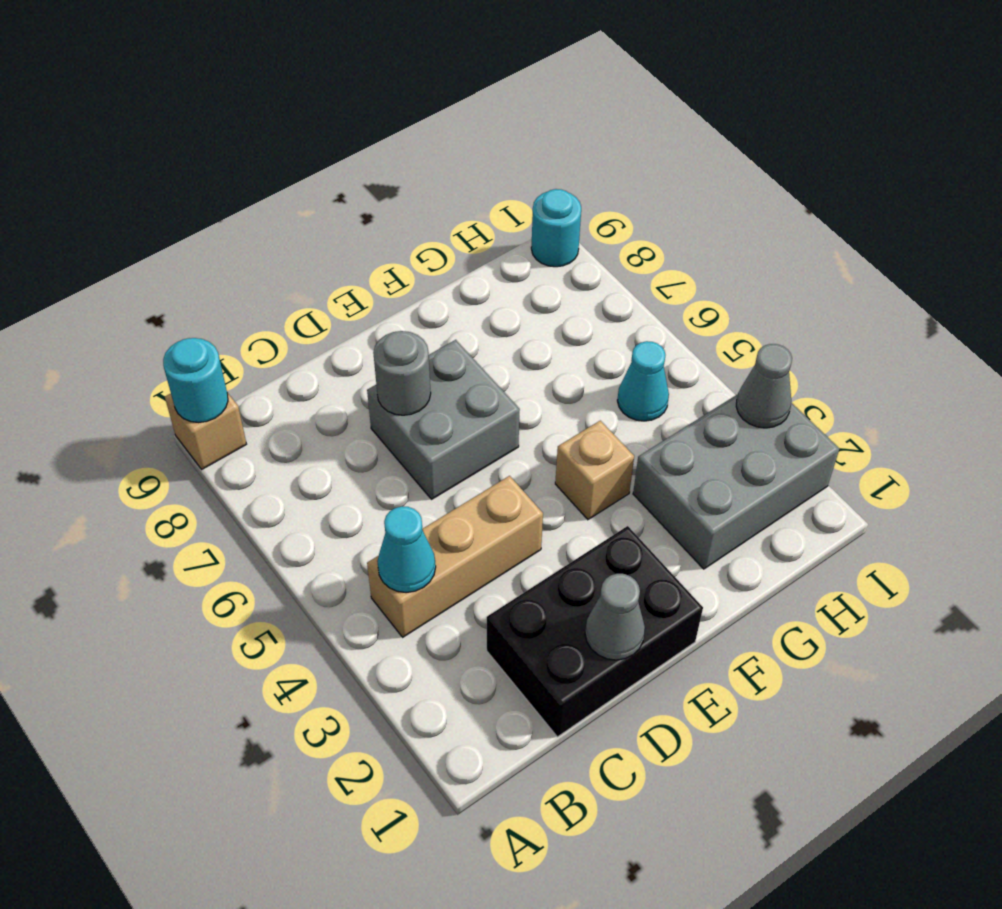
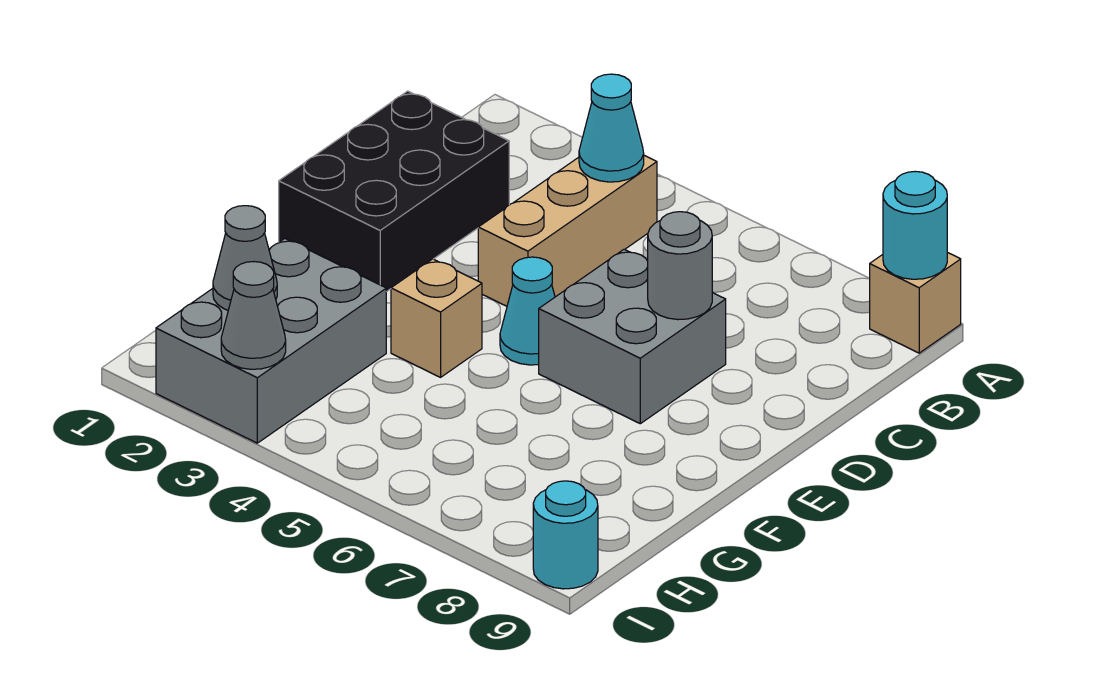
grey cone D1 level 2 -> grey cone H2 level 2
cyan cone H5 level 1 -> cyan cone E5 level 1

